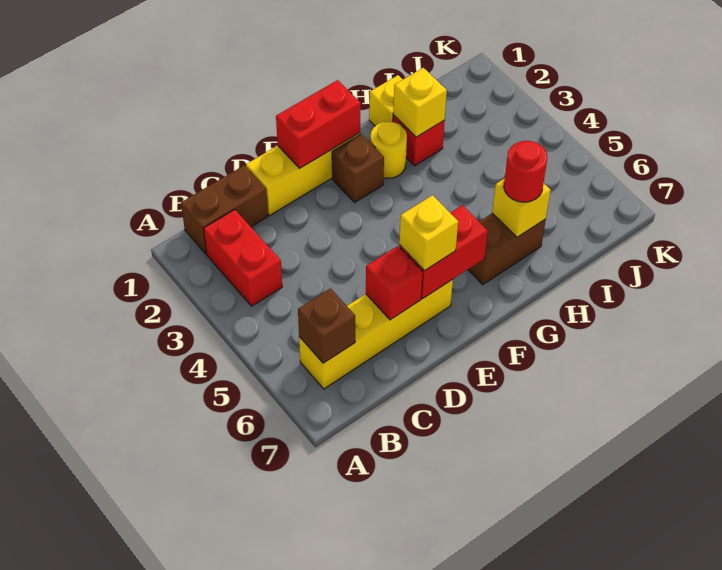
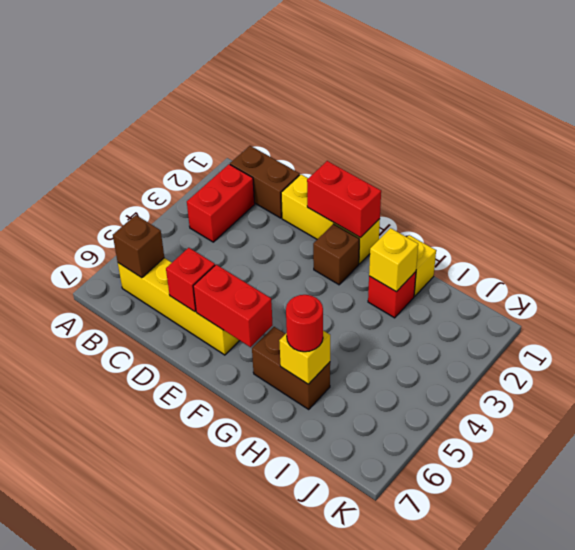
yellow brick E6 level 3 -> none
yellow round brick G2 level 1 -> none

